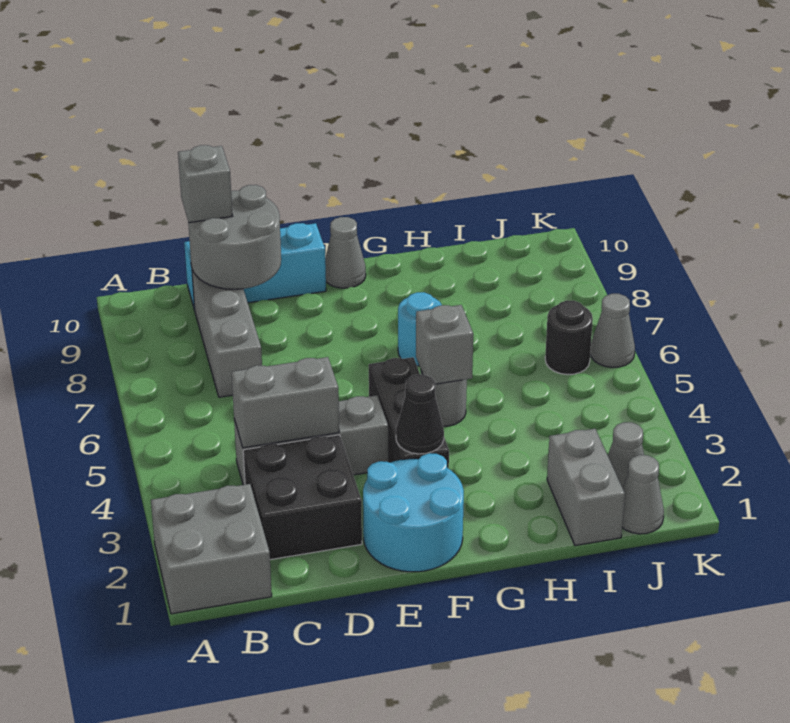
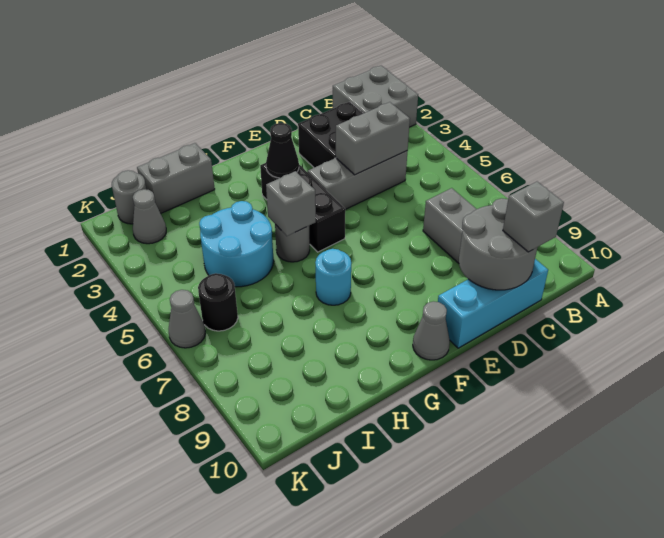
cyan round brick E1:F2 level 1 -> cyan round brick H4:I5 level 1
grey brick I1:I2 level 1 -> grey brick H1:I1 level 1
grey cone J1 level 1 -> grey round brick J1 level 1

